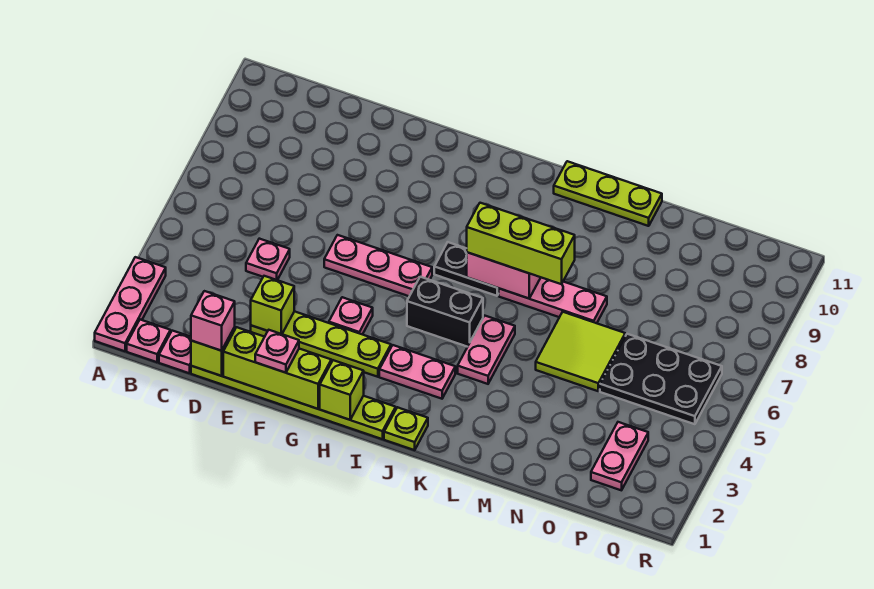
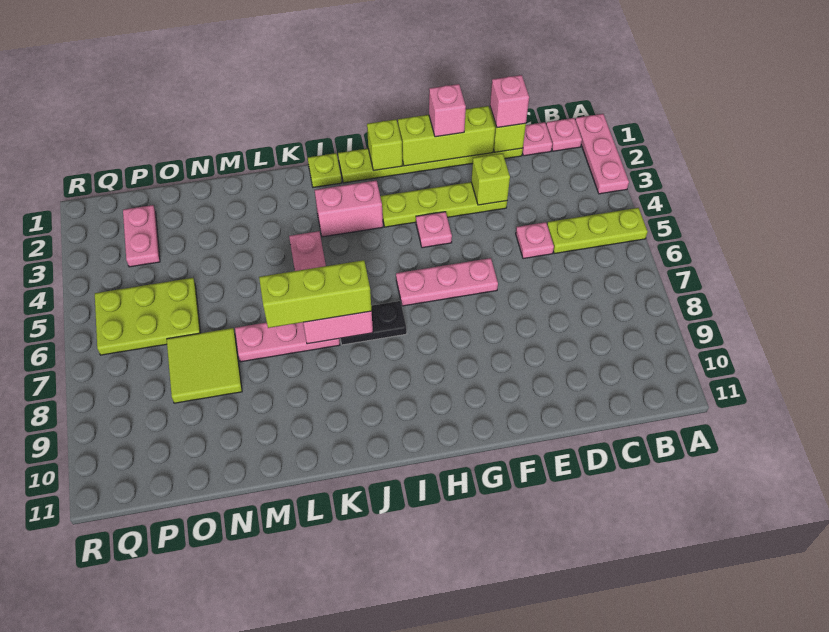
pink plate F1 level 3 -> pink brick F1 level 3
pink plate I3:J3 level 1 -> pink brick I3:J3 level 1
black brick I5:J5 level 1 -> none
lime plate K11:M11 level 1 -> lime plate A5:C5 level 1
lime tile M5:N6 level 1 -> lime tile N7:O8 level 1
black plate O5:Q6 level 1 -> lime plate O5:Q6 level 1

